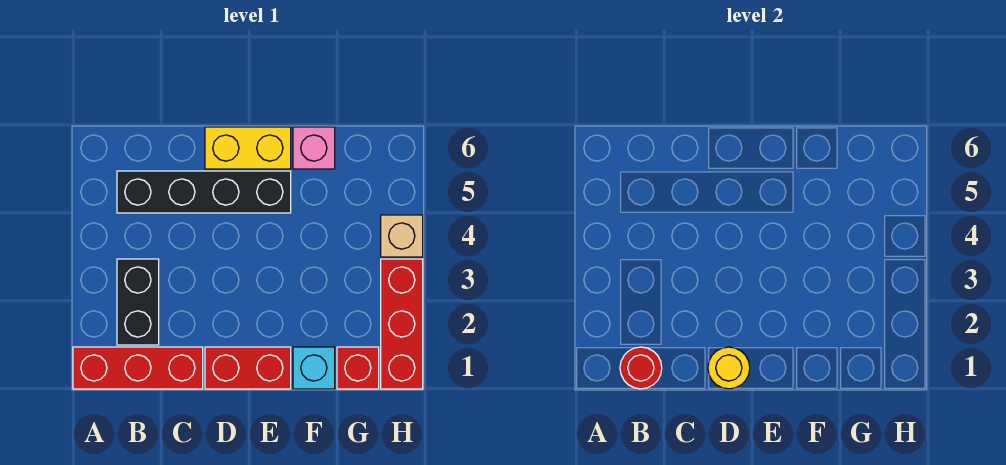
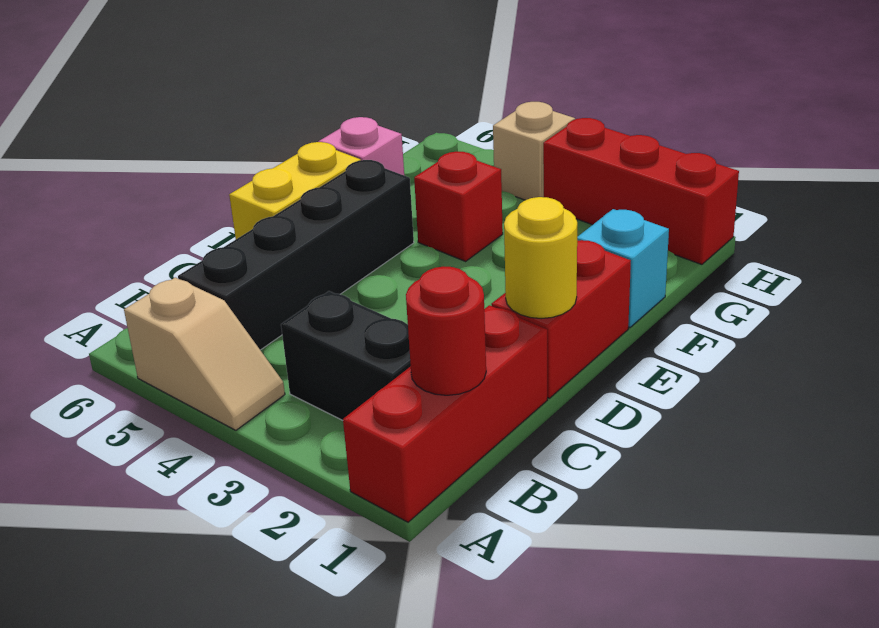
none -> tan slope A4:A5 level 1 top 5
red brick G1 level 1 -> red brick F4 level 1

